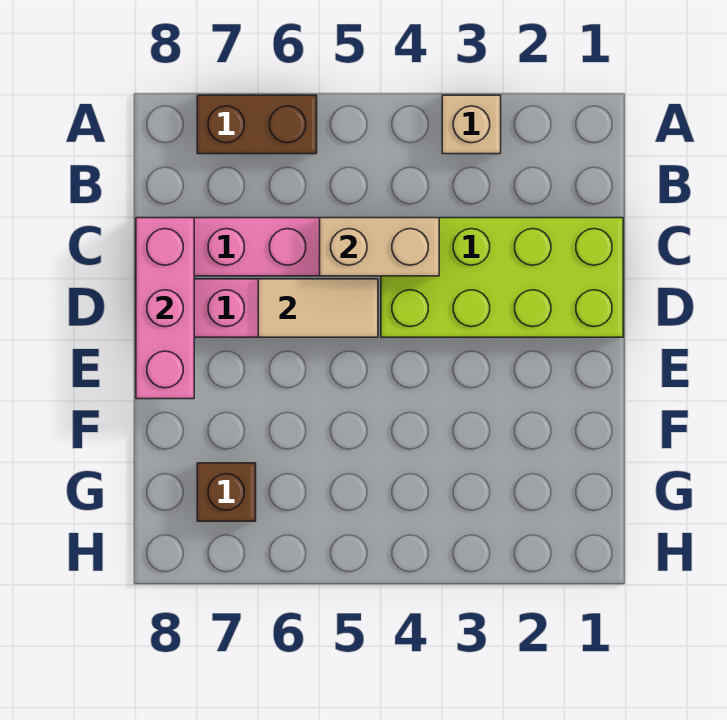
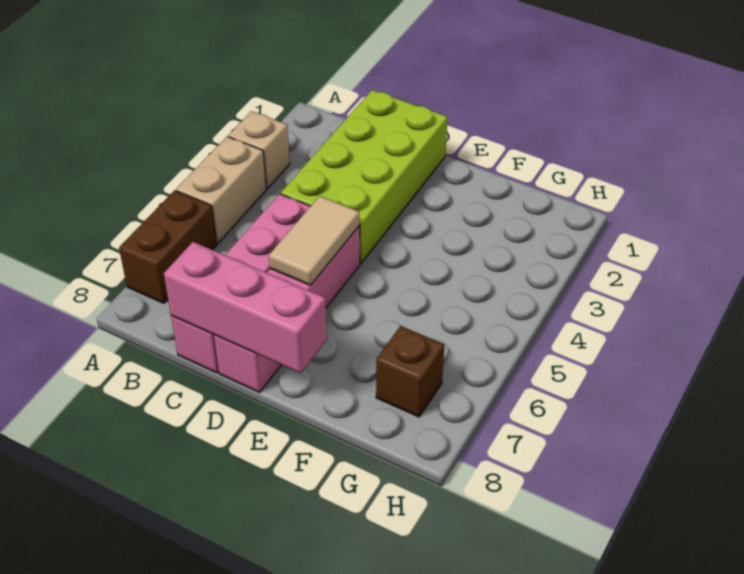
tan brick C4:C5 level 2 -> tan brick A4:A5 level 1

